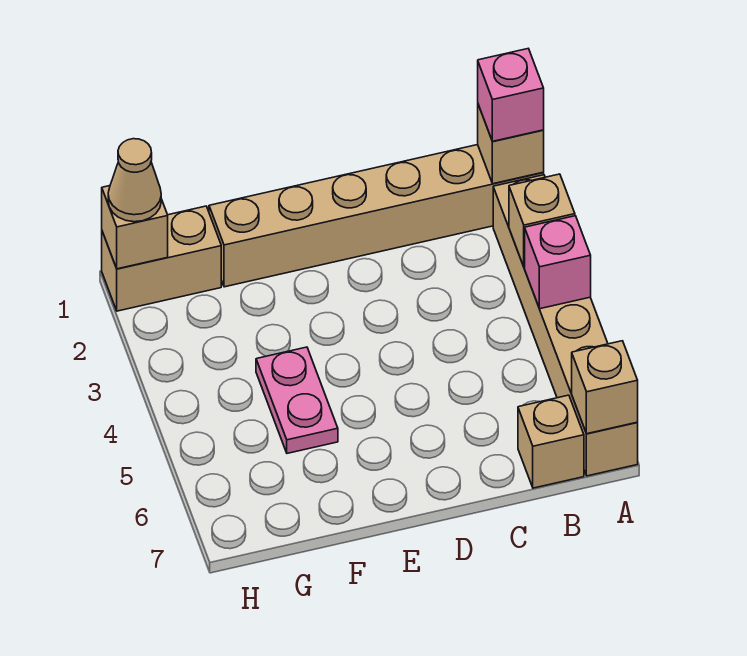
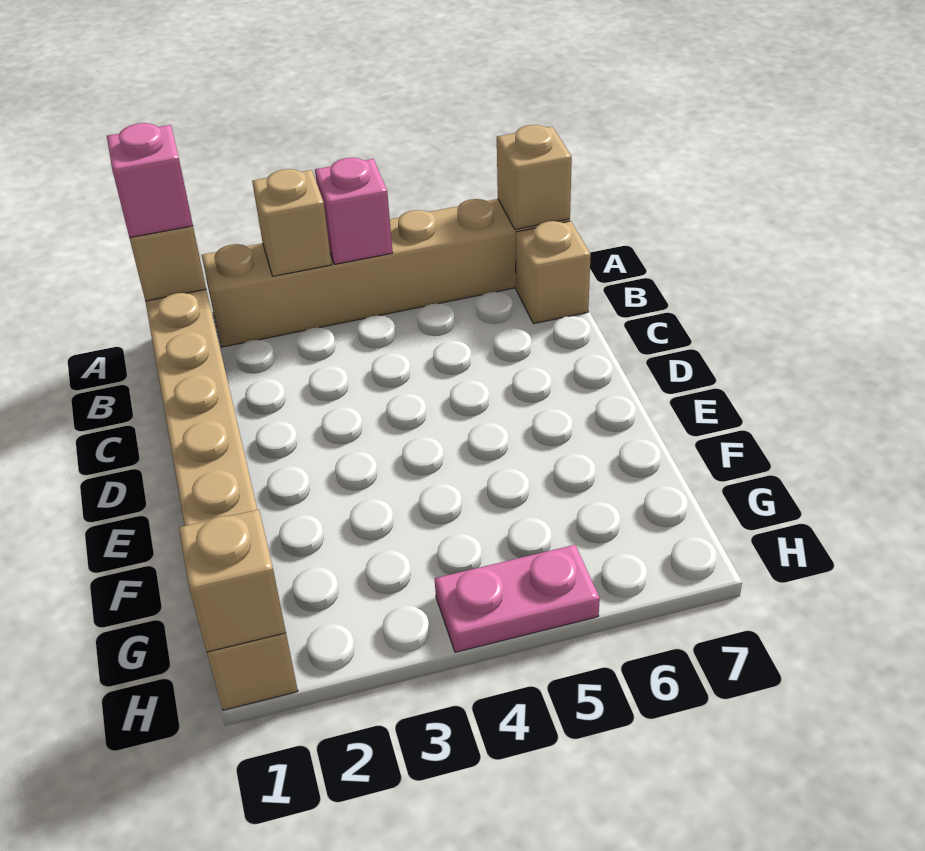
pink plate F4:F5 level 1 -> pink plate H4:H5 level 1
tan cone H1 level 3 -> none

